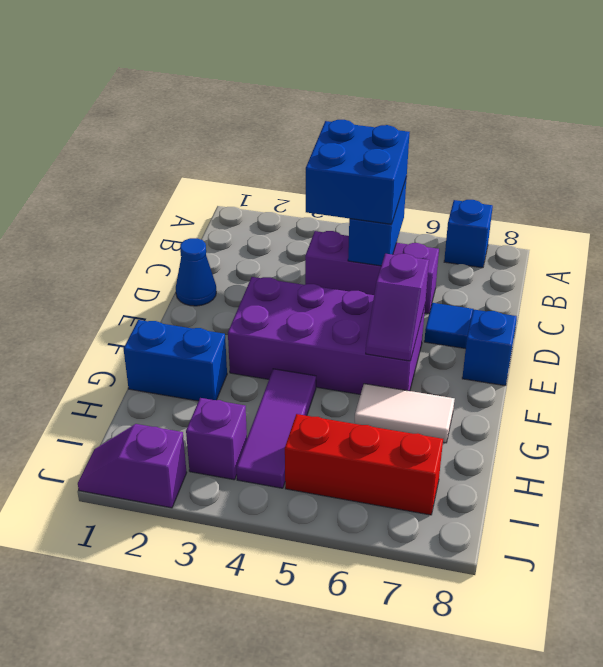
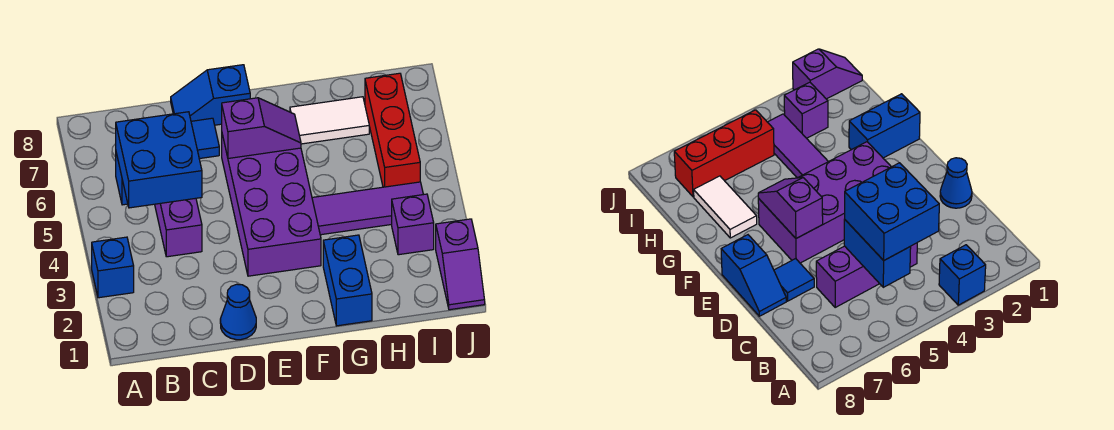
blue brick A7 level 1 -> blue brick A3 level 1
white tile G6:G7 level 1 -> white tile G7:H7 level 1

